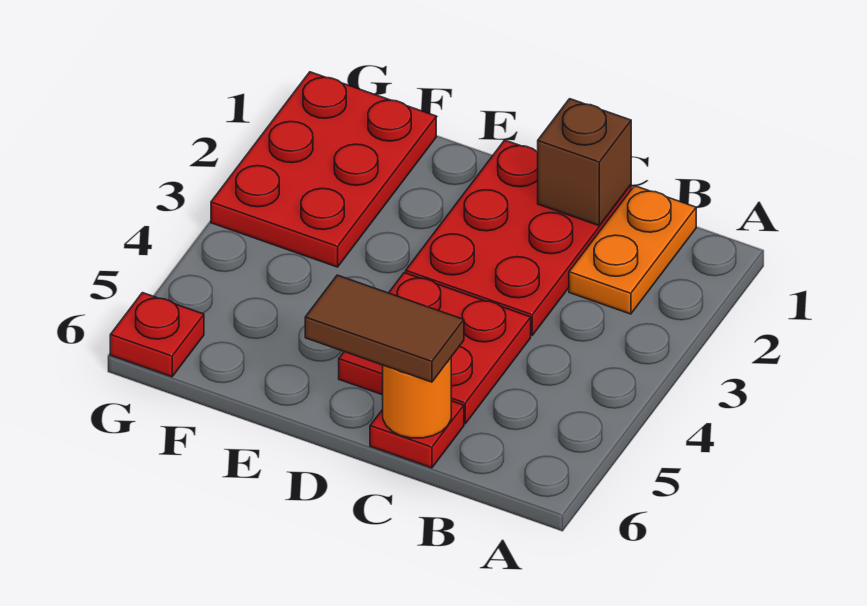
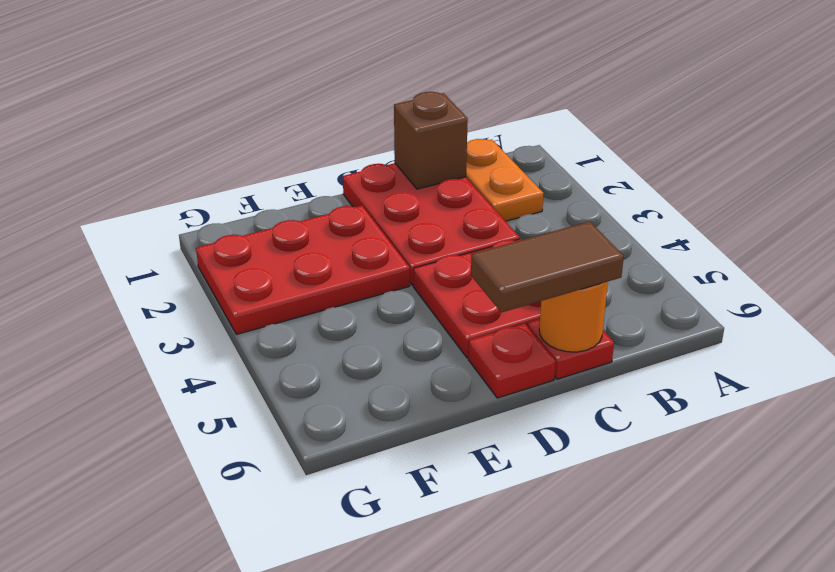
red plate F1:G3 level 1 -> red plate E2:G3 level 1
red plate G6 level 1 -> red plate D6 level 1

